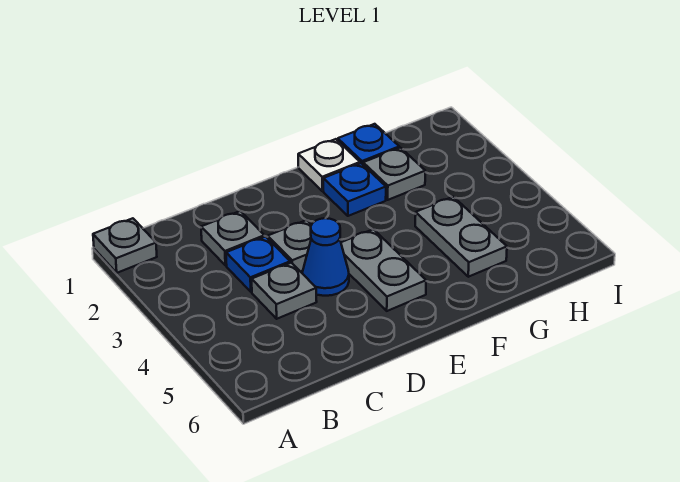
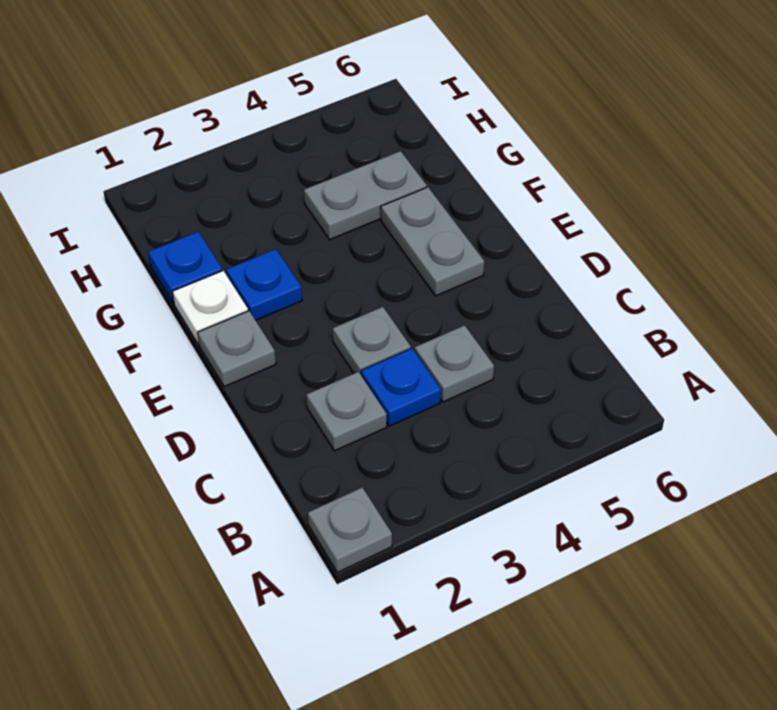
blue cone D4 level 1 -> none
grey plate E4:E5 level 1 -> grey plate E5:F5 level 1
grey plate G2 level 1 -> grey plate E1 level 1

